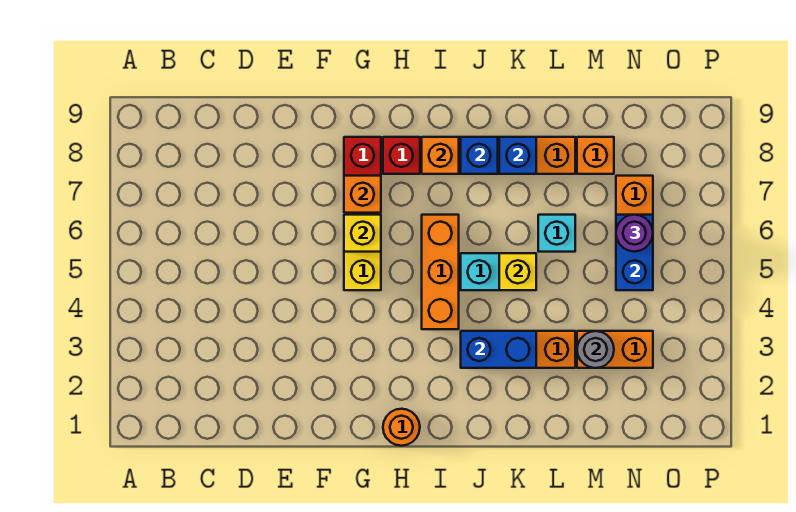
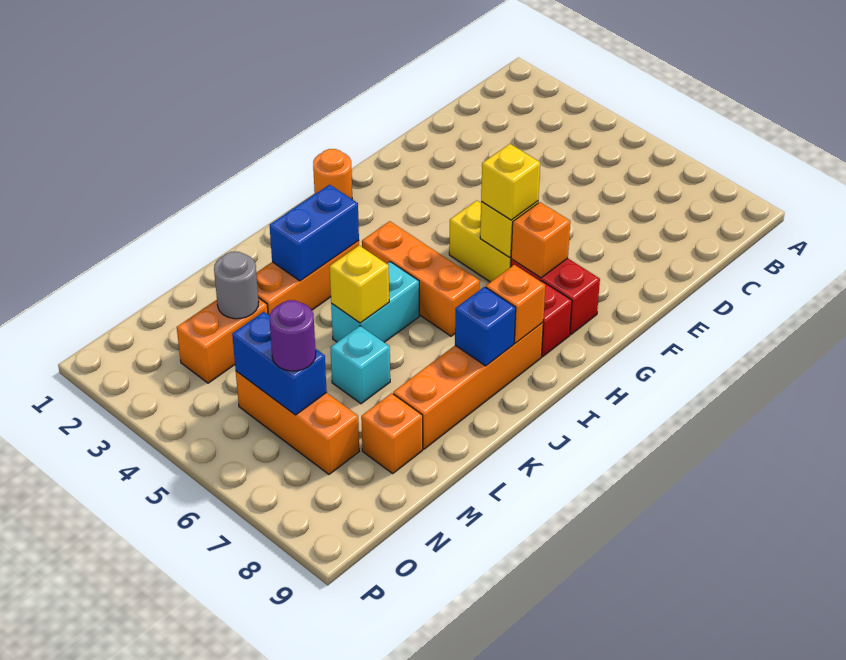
none -> yellow brick G6 level 3
blue brick K8 level 2 -> none

